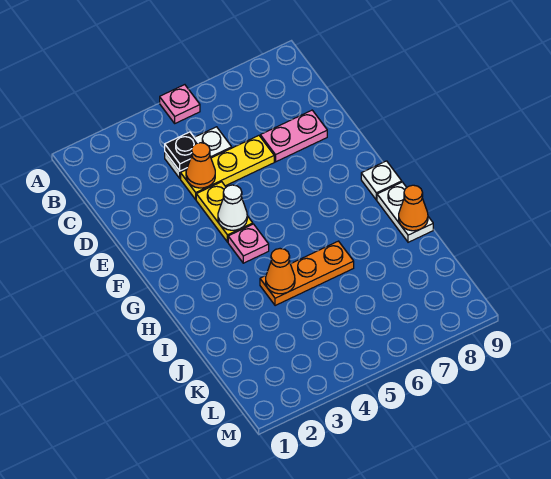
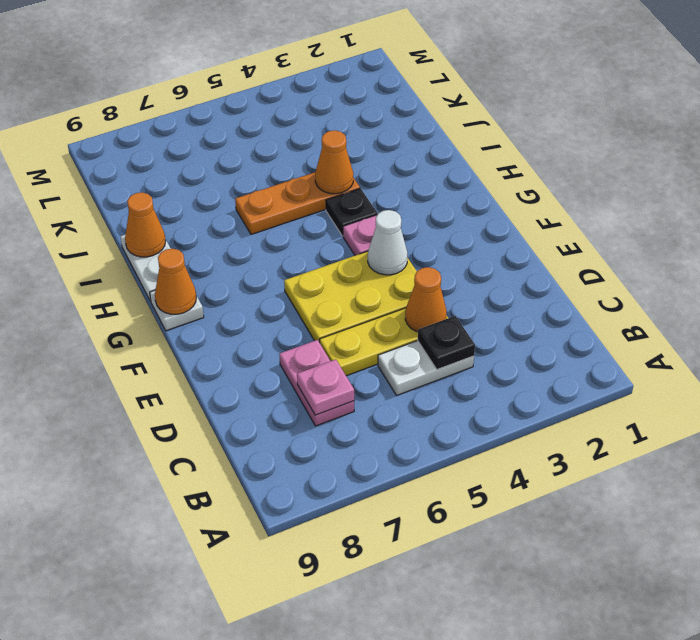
pink plate A5 level 1 -> pink plate C7 level 2
pink plate D7:D8 level 1 -> pink plate C7:D7 level 1
yellow plate E4:F4 level 1 -> yellow plate E4:F6 level 1
none -> orange cone G9 level 2
none -> black plate H4 level 1

